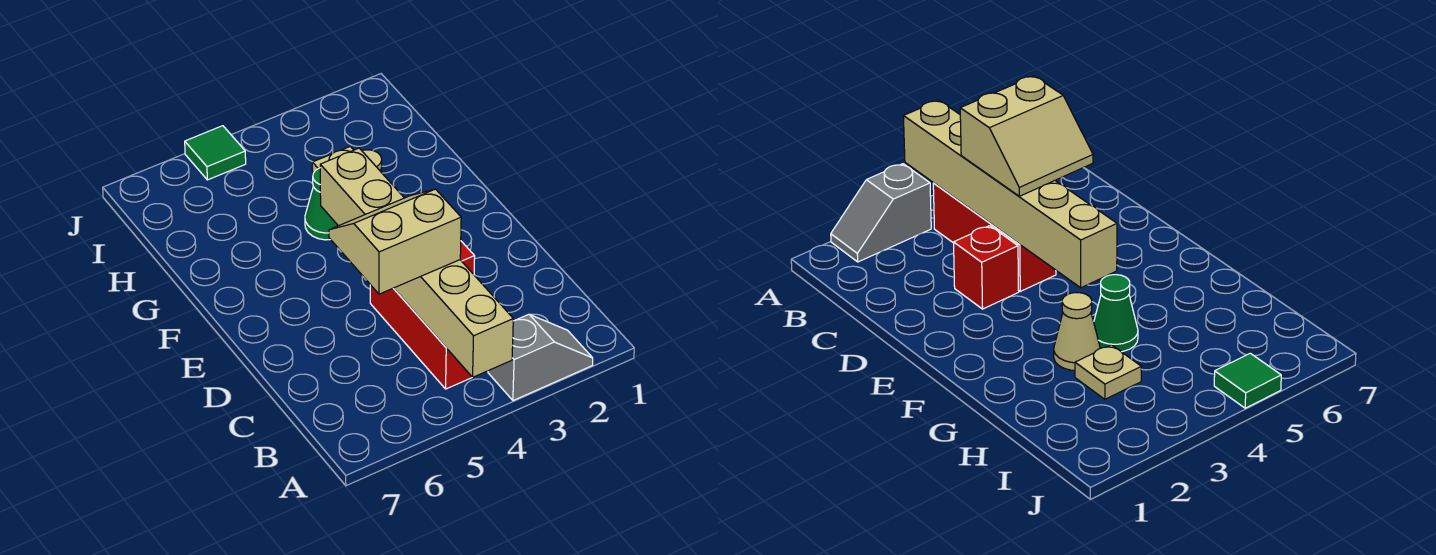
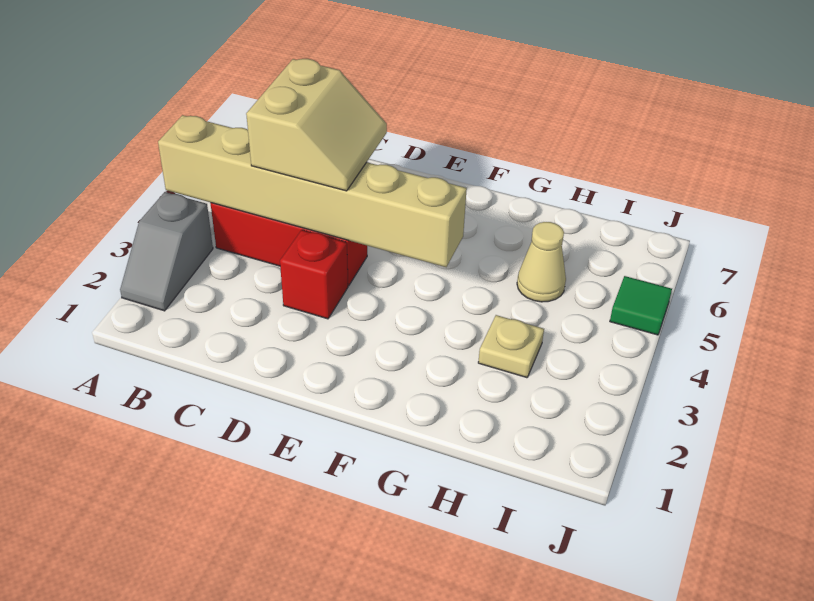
tan cone G3 level 1 -> tan cone H5 level 1
green cone G4 level 1 -> none

